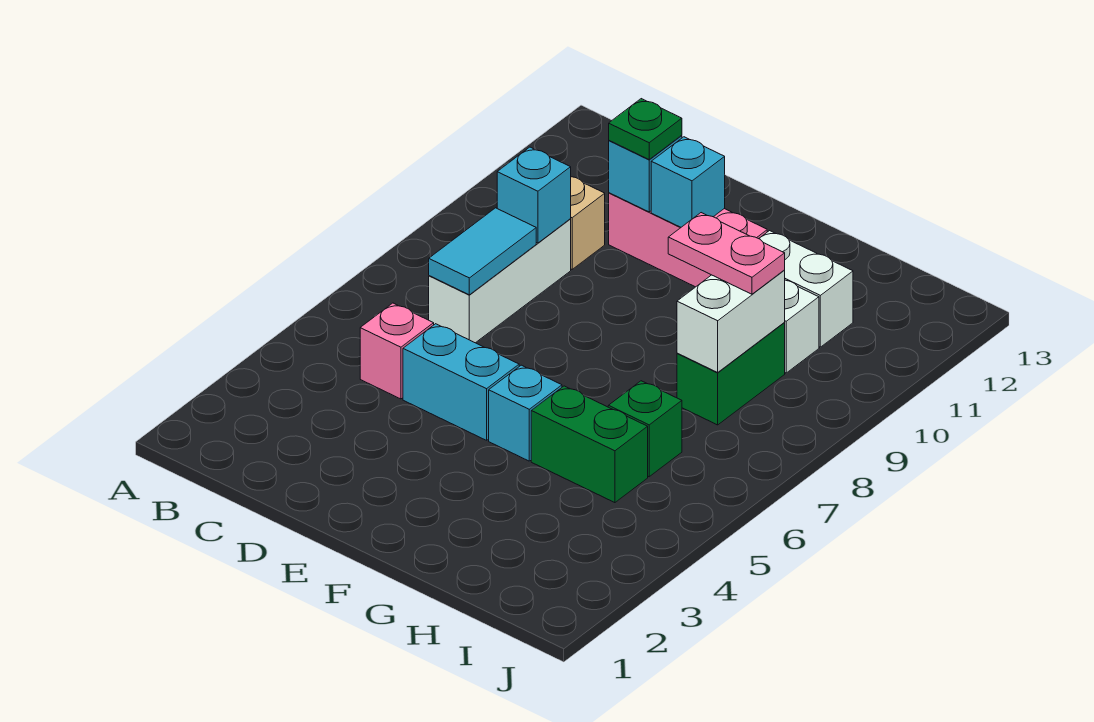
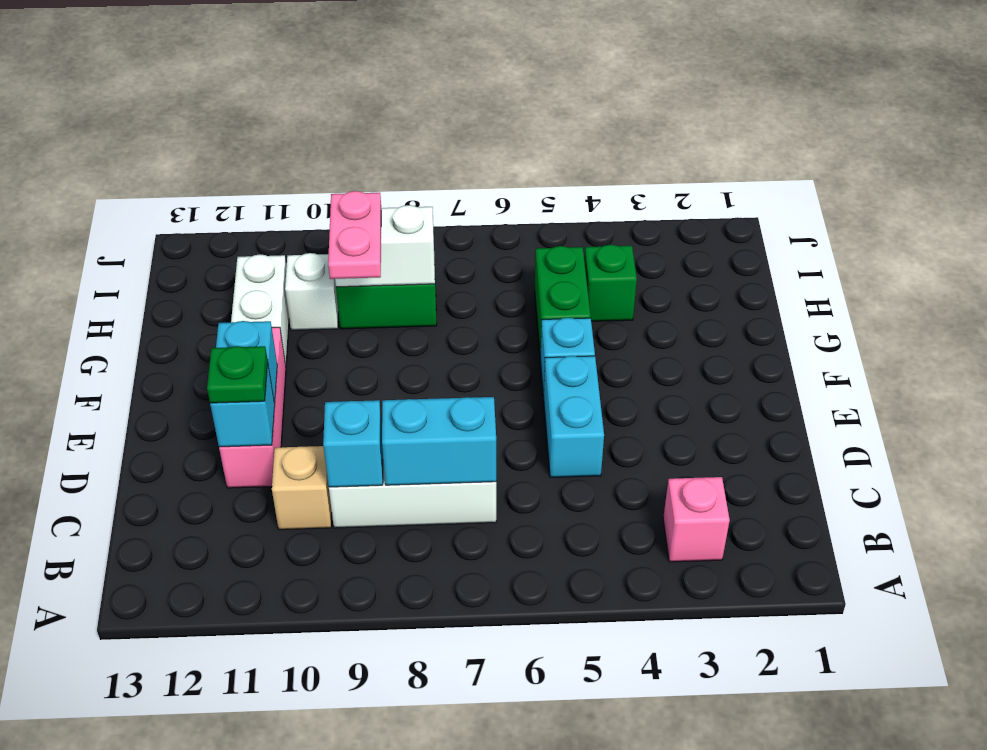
pink brick C5 level 1 -> pink brick B3 level 1
cyan tile C7:C8 level 2 -> cyan brick C7:C8 level 2
green brick H6 level 1 -> green brick H4 level 1

